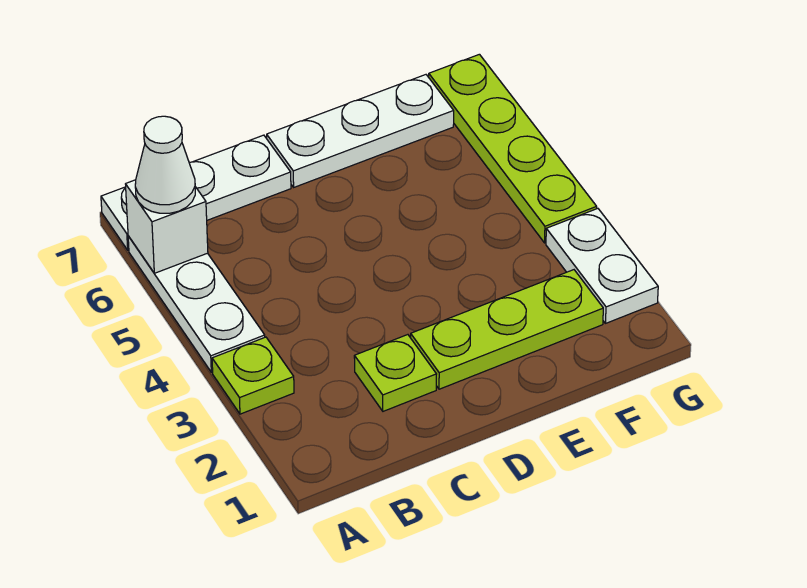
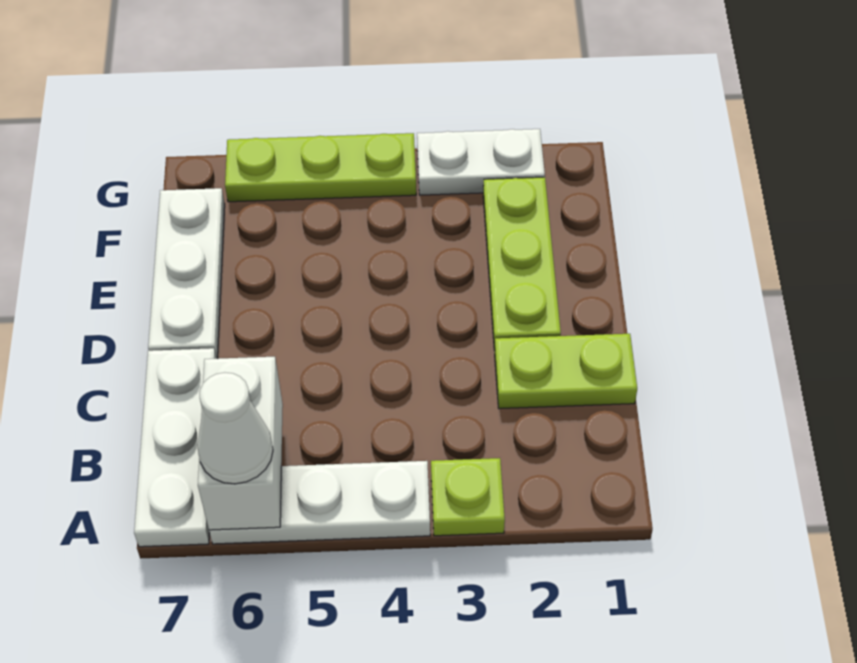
white brick A6 level 2 -> white brick A6:B6 level 2
lime plate C2 level 1 -> lime plate C1:C2 level 1
lime plate G4:G7 level 1 -> lime plate G4:G6 level 1

